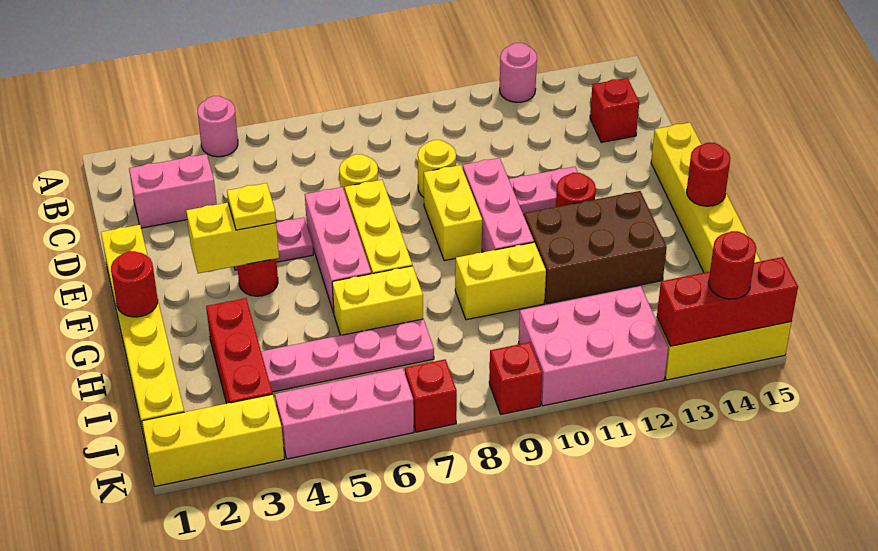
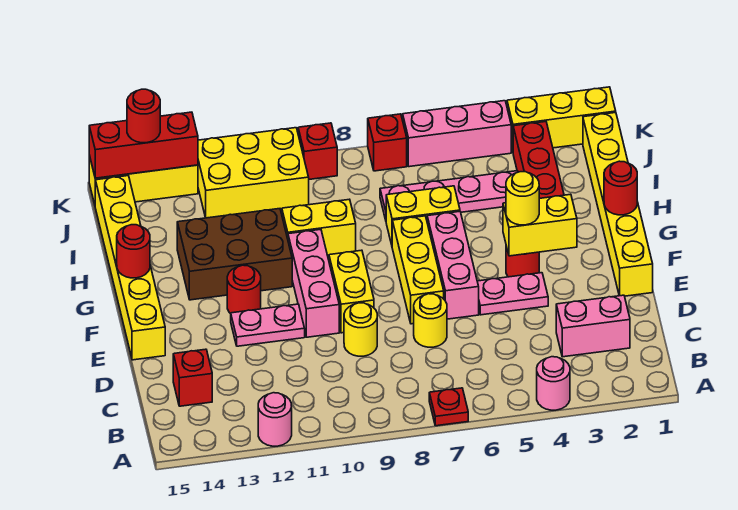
none -> red plate A7 level 1
yellow plate F4 level 3 -> yellow round brick F4 level 3
pink brick J10:K12 level 1 -> yellow brick J10:K12 level 1

